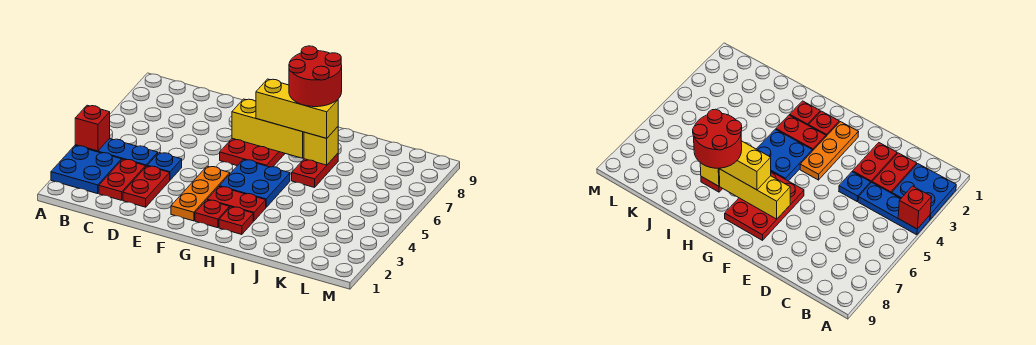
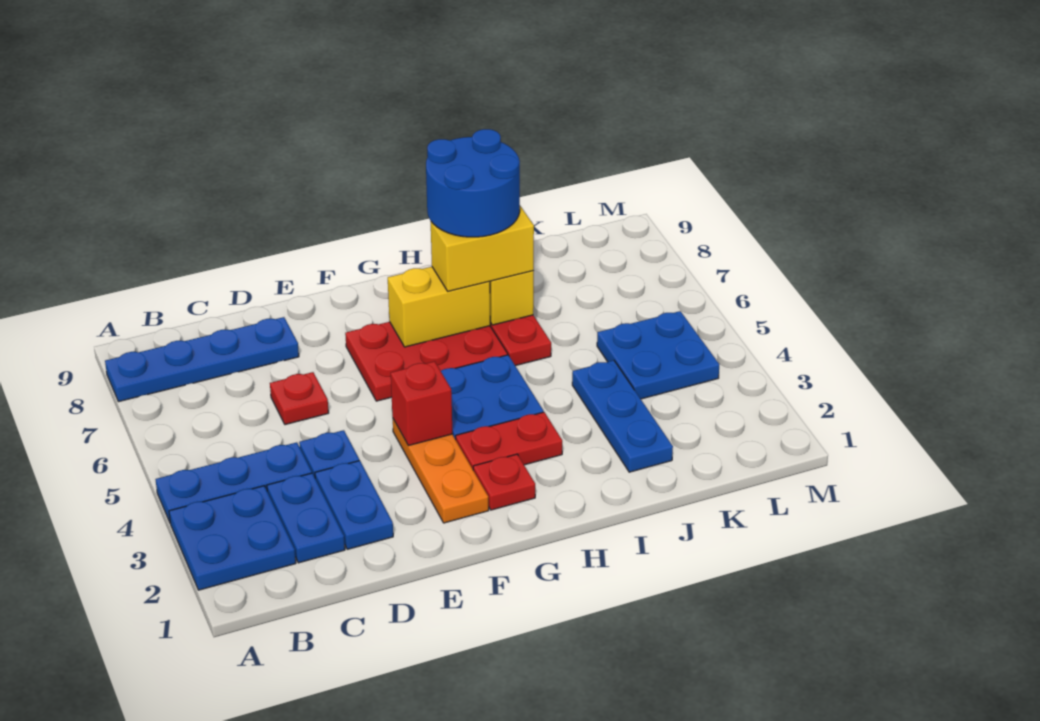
red brick A4 level 2 -> red brick F4 level 2
none -> blue plate A8:D8 level 1
red plate C2:C3 level 1 -> blue plate C2:C3 level 1
red plate D2:D3 level 1 -> blue plate D2:D3 level 1
red plate F6:G8 level 1 -> red plate F6:H7 level 1
yellow brick F7:H7 level 2 -> yellow brick G7:H7 level 2
yellow brick G7:I7 level 3 -> yellow brick H7:I7 level 3
red plate H2 level 1 -> red plate D6 level 1
red round brick H7:I8 level 4 -> blue round brick H7:I8 level 4
none -> blue plate J2:J4 level 1
none -> blue plate K4:L5 level 1

